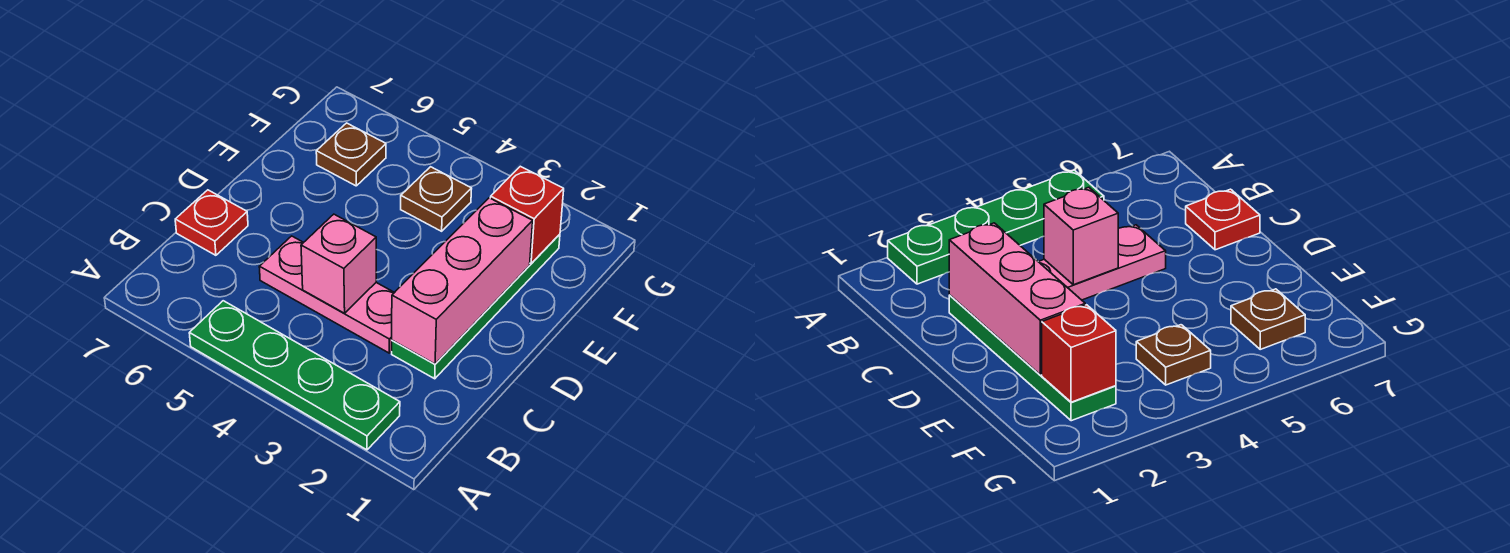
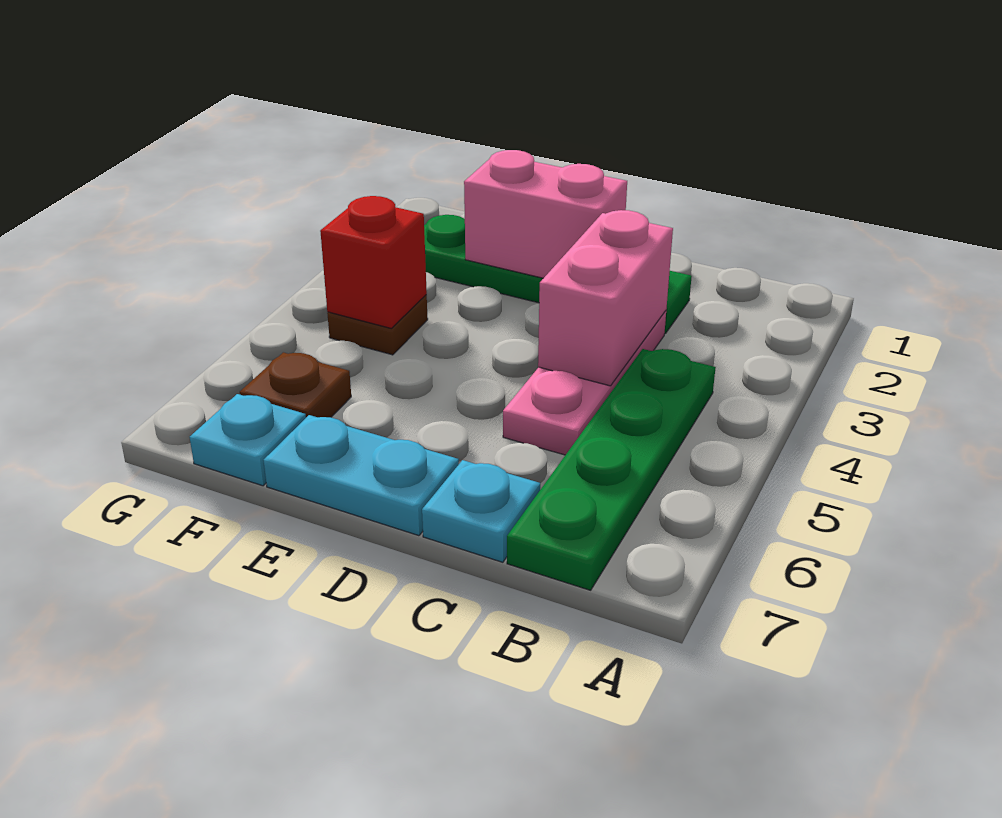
green plate A2:A5 level 1 -> green plate B4:B7 level 1
pink brick C2:E2 level 2 -> pink brick D2:E2 level 2
pink brick C4 level 2 -> pink brick C3:C4 level 2
red plate C7 level 1 -> cyan plate C7 level 1
none -> cyan plate D7:E7 level 1
red brick F2 level 2 -> red brick F4 level 2
none -> cyan plate F7 level 1

